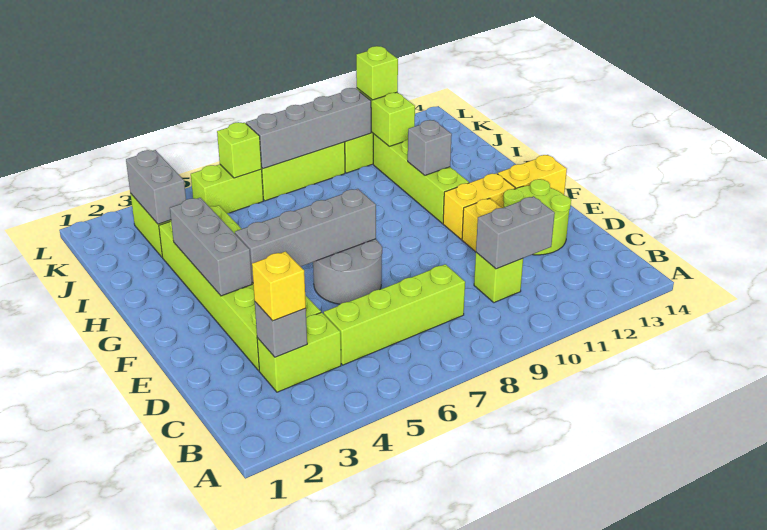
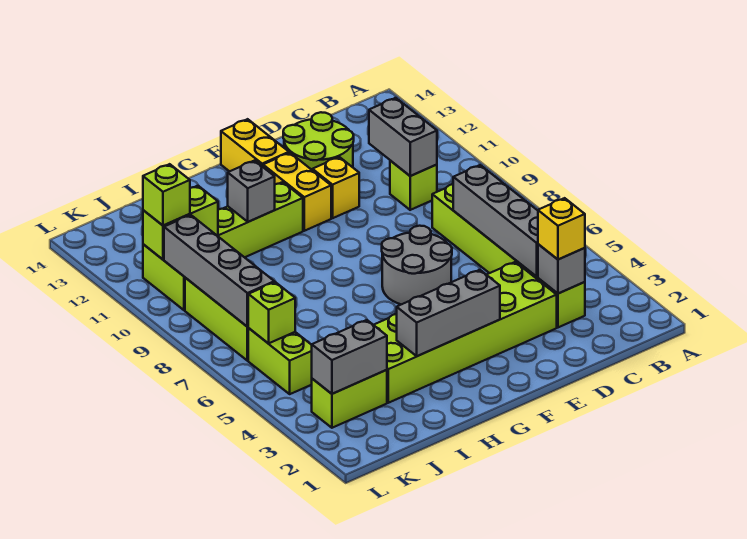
grey brick F4:F7 level 2 -> grey brick C4:C7 level 2

